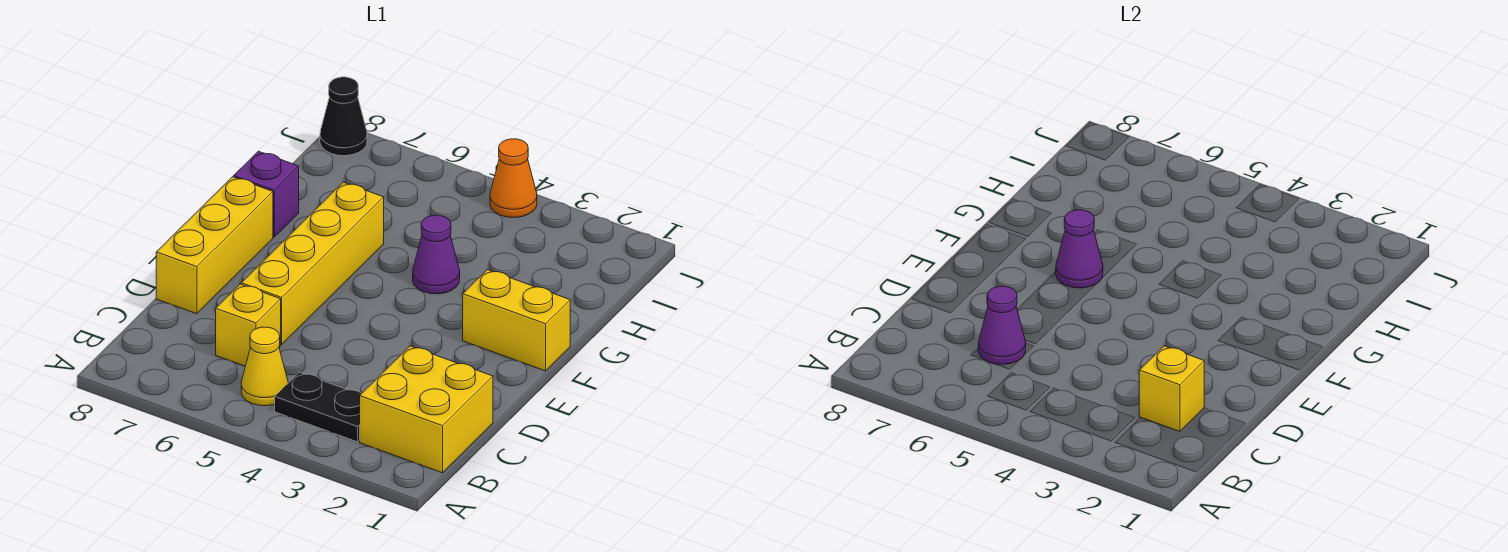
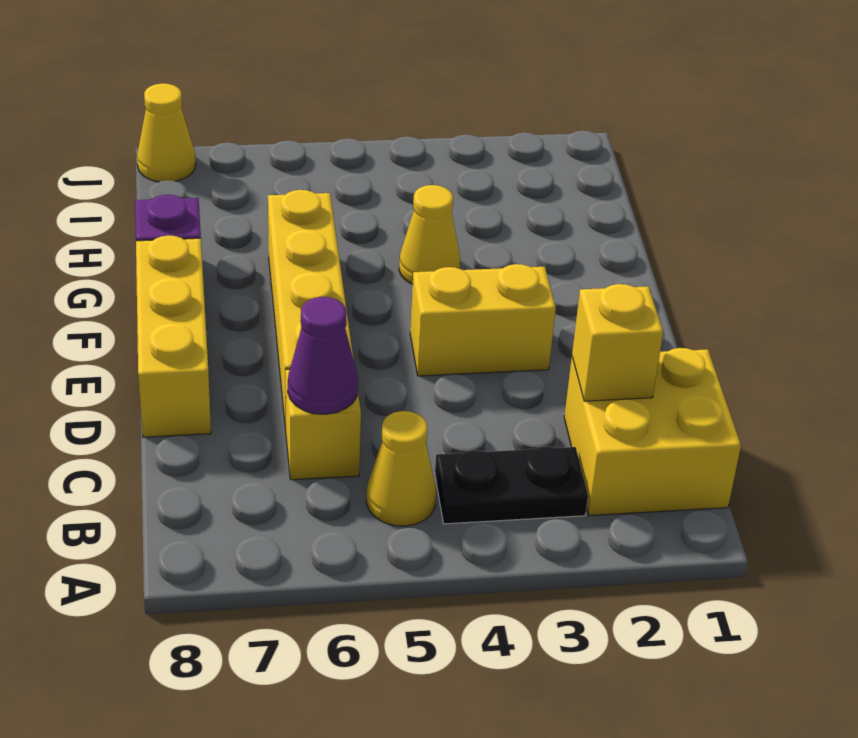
yellow brick F1:F2 level 1 -> yellow brick E3:E4 level 1
purple cone F6 level 2 -> none
purple cone G4 level 1 -> yellow cone G4 level 1
orange cone J4 level 1 -> none
black cone J8 level 1 -> yellow cone J8 level 1

